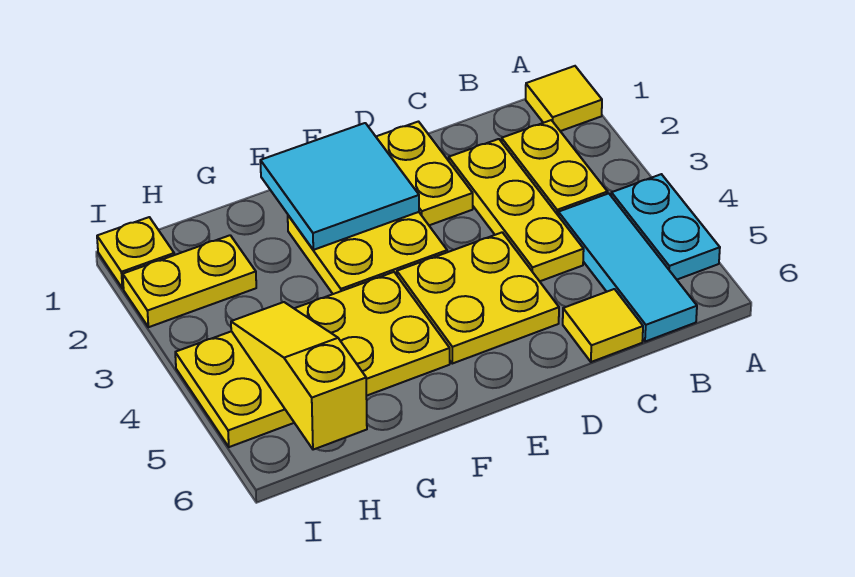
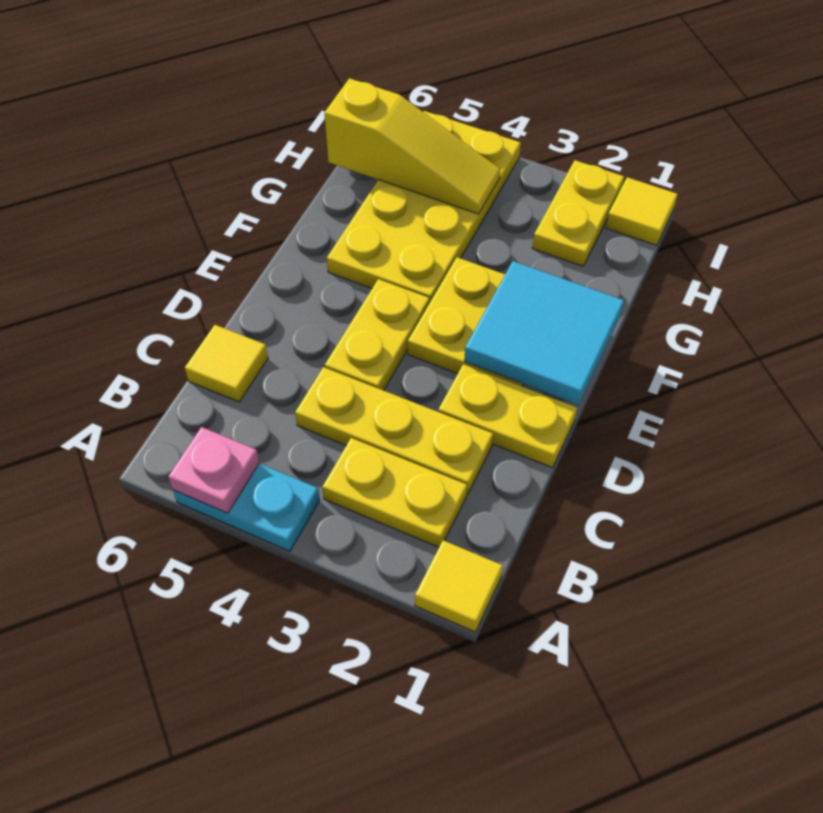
none -> pink plate A5 level 2
cyan tile B4:B6 level 1 -> none
yellow plate D4:E5 level 1 -> yellow plate D4:E4 level 1
yellow plate I1 level 1 -> yellow tile I1 level 1

